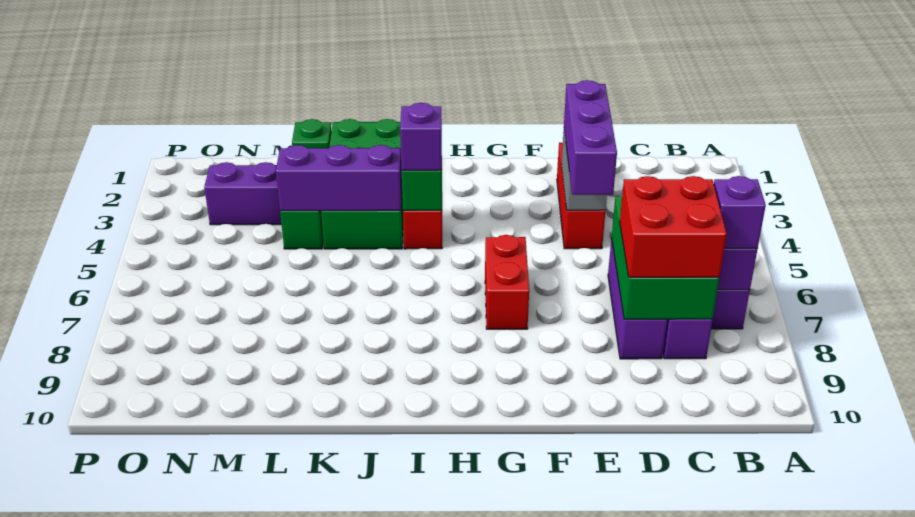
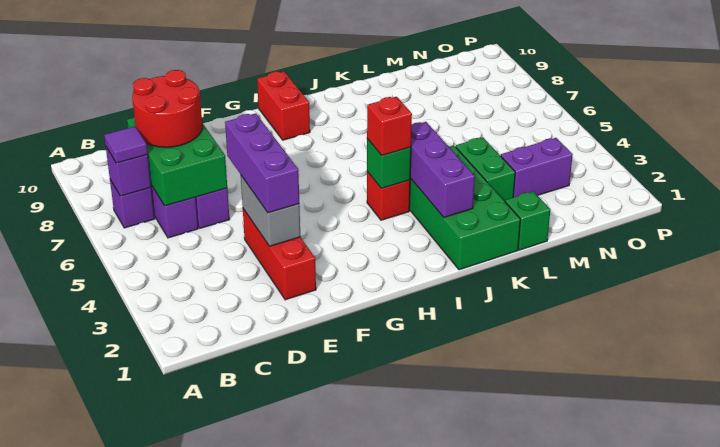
purple brick B7 level 3 -> purple tile B7 level 3
red brick C7:D8 level 3 -> red round brick C7:D8 level 3
red brick G6:G7 level 1 -> red brick H9:H10 level 1
purple brick I4 level 3 -> red brick I4 level 3
purple brick J4:L4 level 2 -> purple brick J2:J4 level 2

